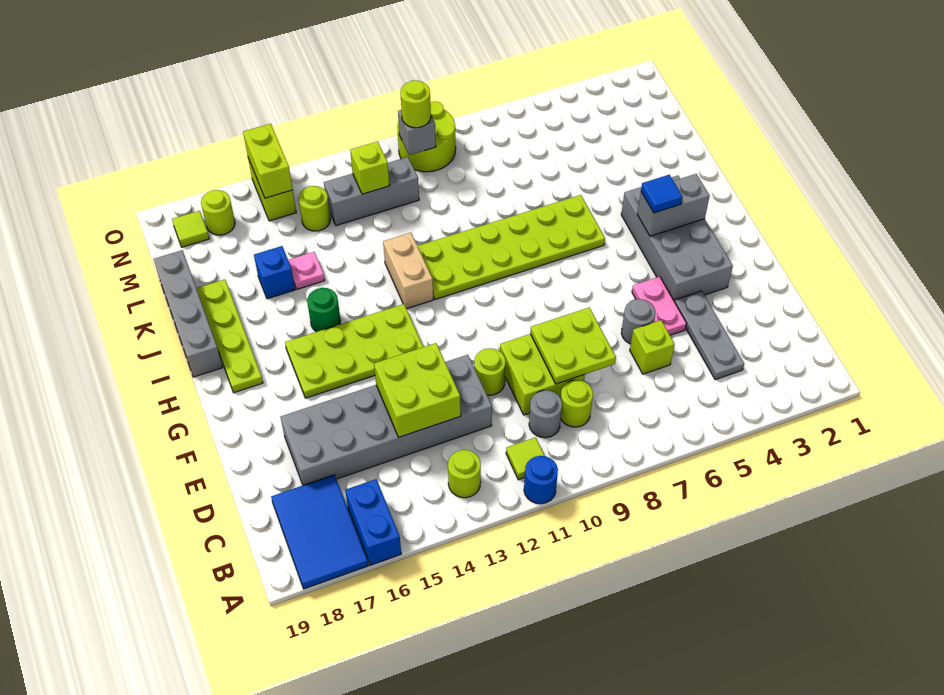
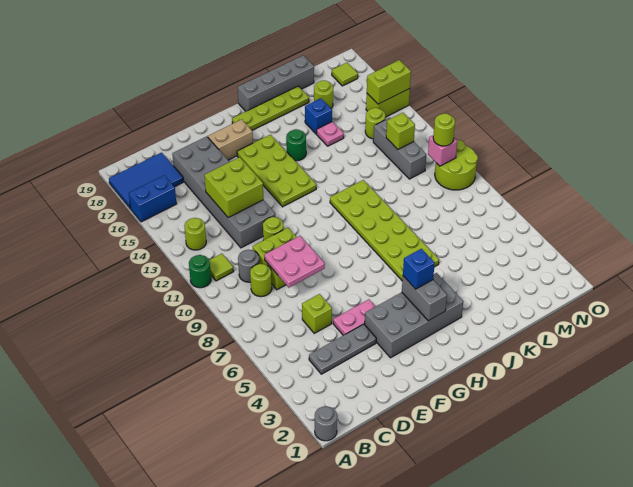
blue round brick A11 level 1 -> green round brick A11 level 1
lime plate D8:E9 level 2 -> pink plate D8:E9 level 2
grey round brick E6 level 1 -> grey round brick A1 level 1
blue tile H4 level 3 -> blue brick H4 level 3
tan brick I12:J12 level 1 -> tan brick F17:G17 level 1
grey brick N10 level 2 -> pink brick N10 level 2
lime round brick N17 level 1 -> lime round brick L17 level 1

